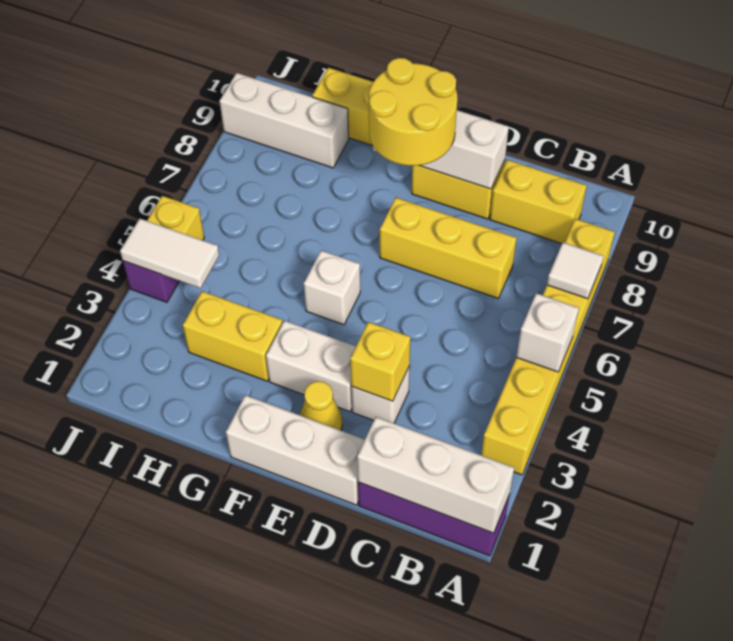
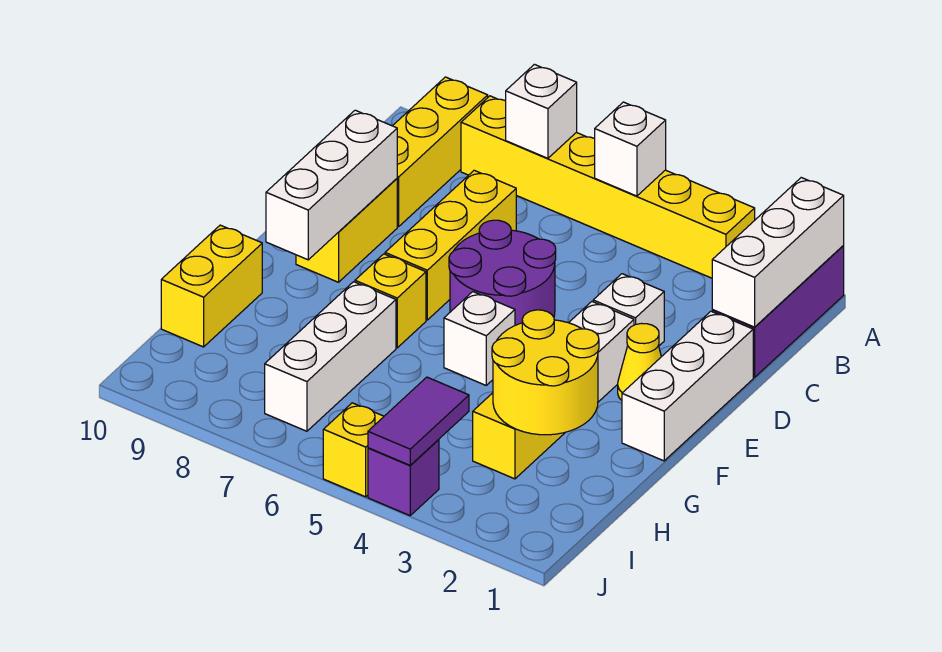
white tile A7 level 2 -> white brick A7 level 2
yellow brick B9:C9 level 1 -> yellow brick A9:C9 level 1
yellow brick D3 level 2 -> yellow brick F7 level 1
none -> purple round brick D5:E6 level 1
yellow round brick E8:F9 level 3 -> yellow round brick G2:H3 level 2
white brick H9:J9 level 1 -> white brick G7:I7 level 1
white tile I4:J4 level 2 -> purple tile I4:J4 level 2

